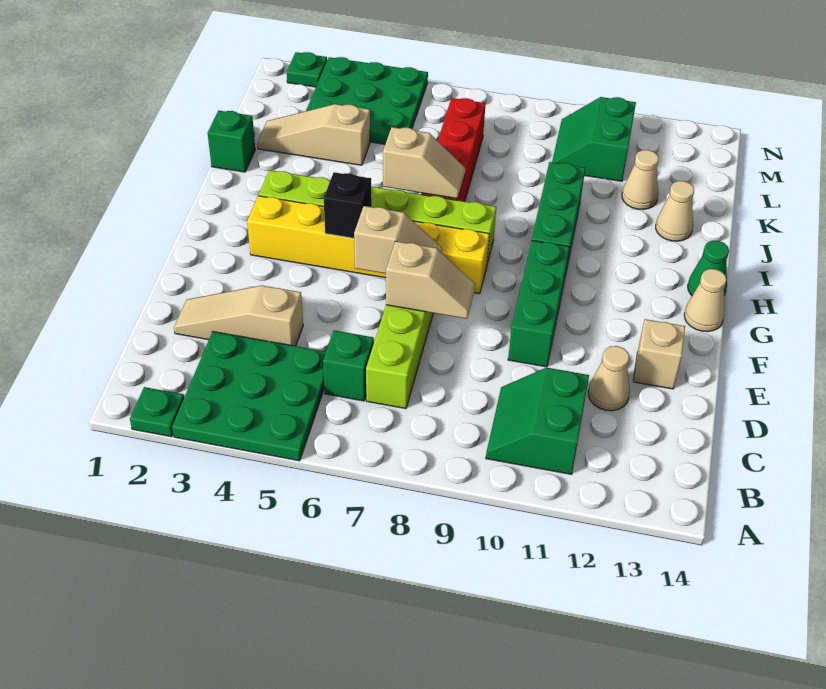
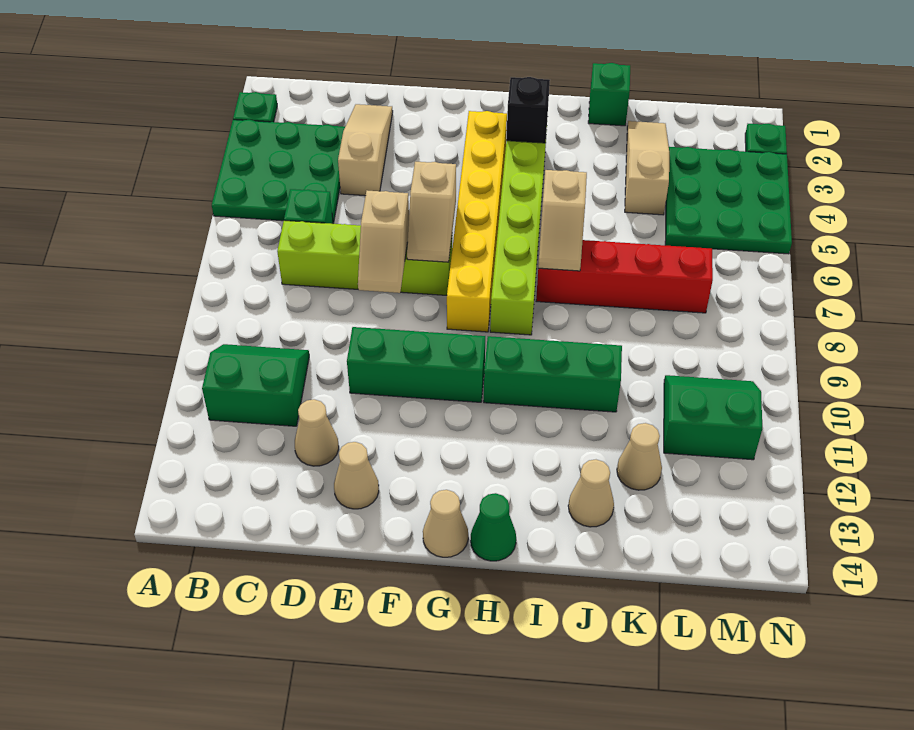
tan brick E13 level 1 -> tan cone E13 level 1
black brick G5 level 2 -> black brick H3 level 2

